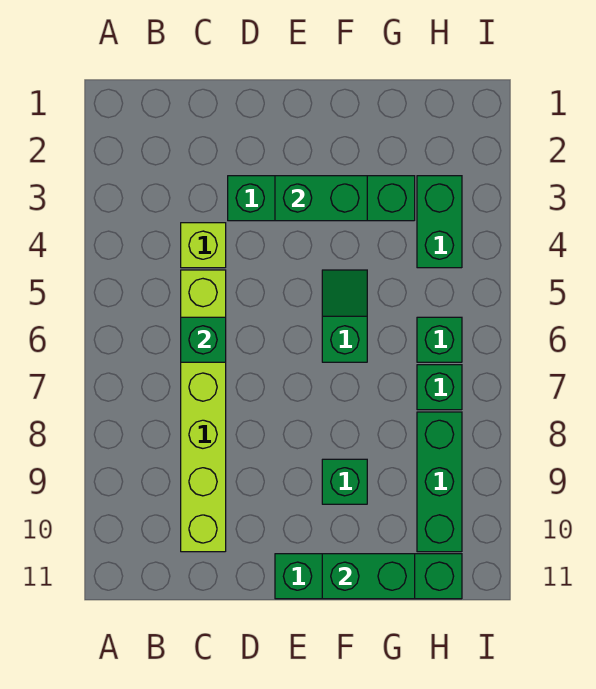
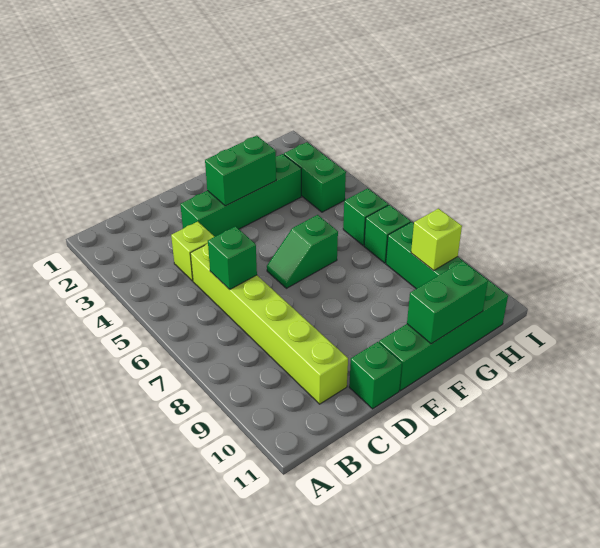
green slope F5:F6 level 1 top 6 -> green slope E6:F6 level 1 top F
green brick F9 level 1 -> green brick D11 level 1
none -> lime brick H9 level 2

